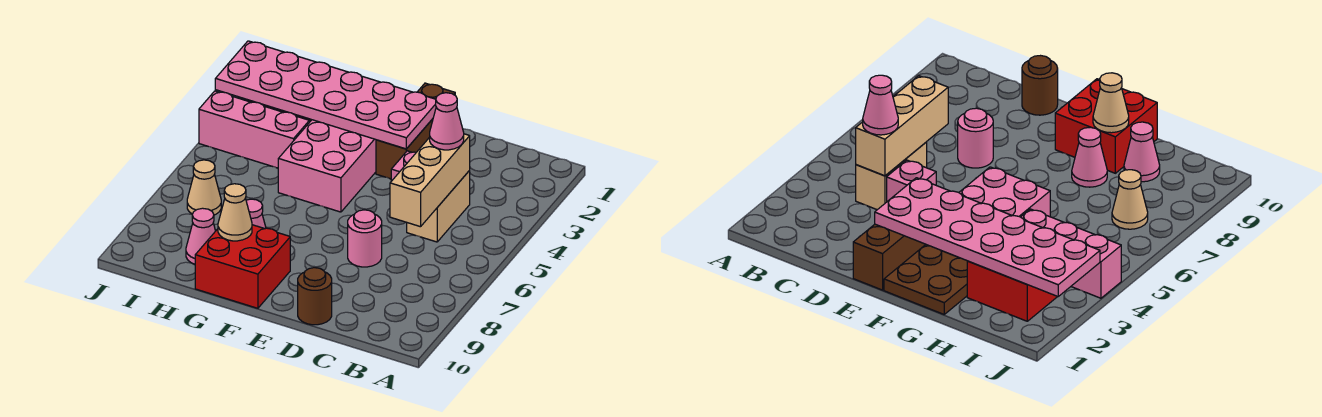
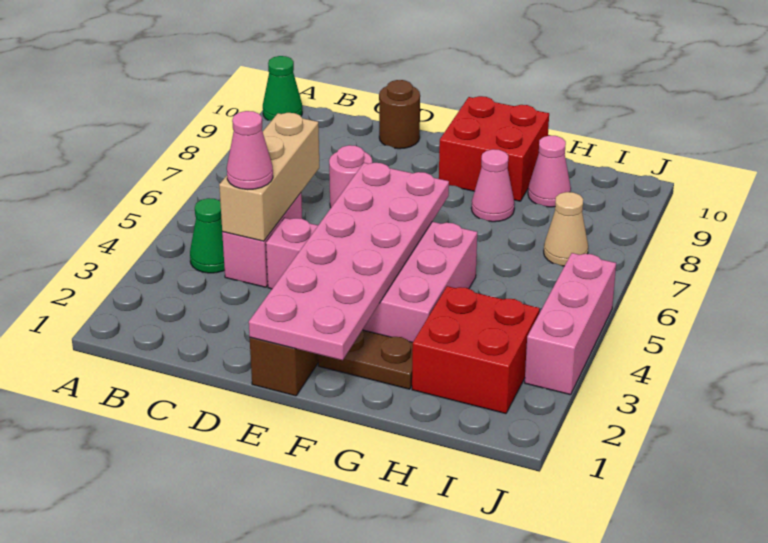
none -> green cone A10 level 1
none -> green cone B4 level 1
tan brick C4:C5 level 1 -> pink brick C4:C5 level 1
pink plate E2:J3 level 2 -> pink plate E1:F6 level 2
brown plate F1:G2 level 1 -> brown plate F2:G2 level 1
tan cone G9 level 2 -> none
pink brick H4:J4 level 1 -> pink brick J3:J5 level 1

